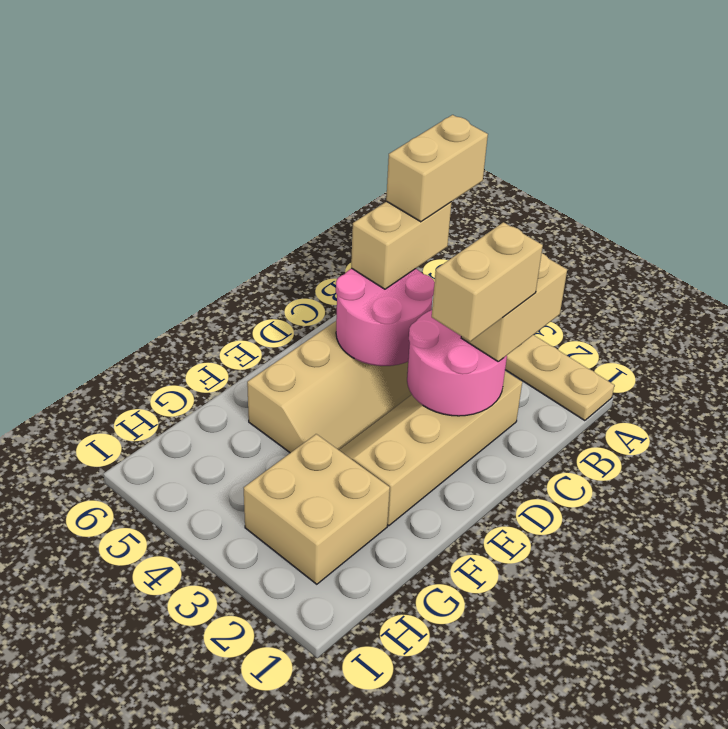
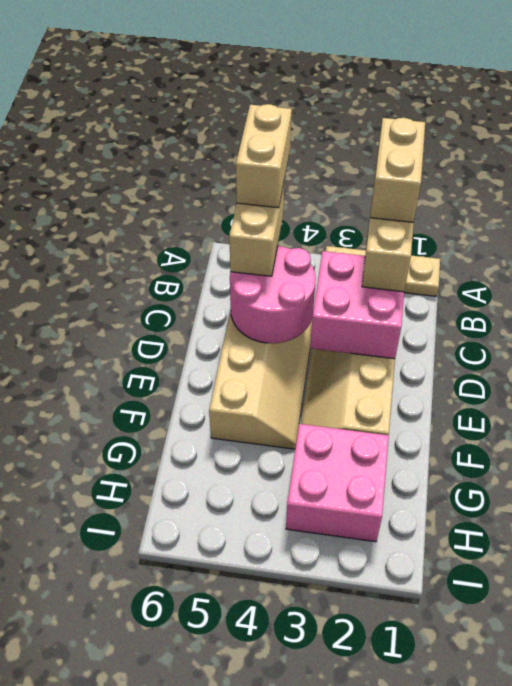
pink round brick C2:D3 level 2 -> pink brick C2:D3 level 2
tan brick C2:D2 level 4 -> tan brick A2:B2 level 4
tan brick G2:H3 level 1 -> pink brick G2:H3 level 1

